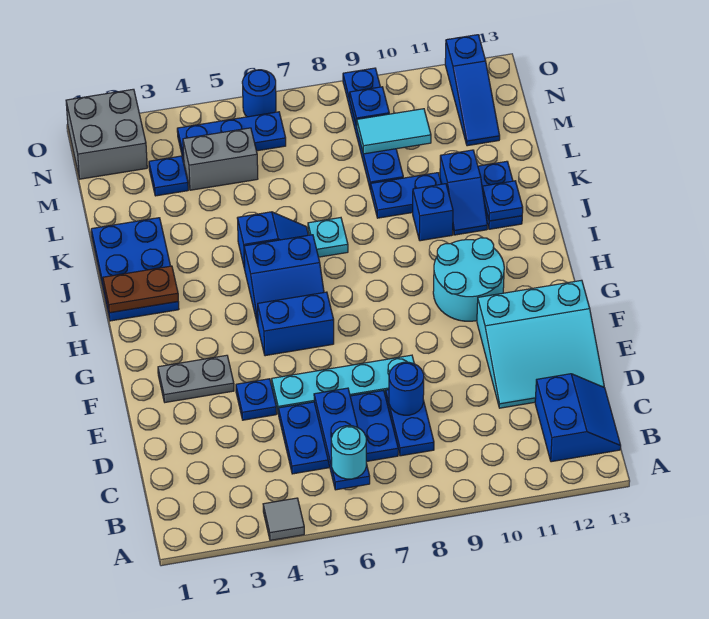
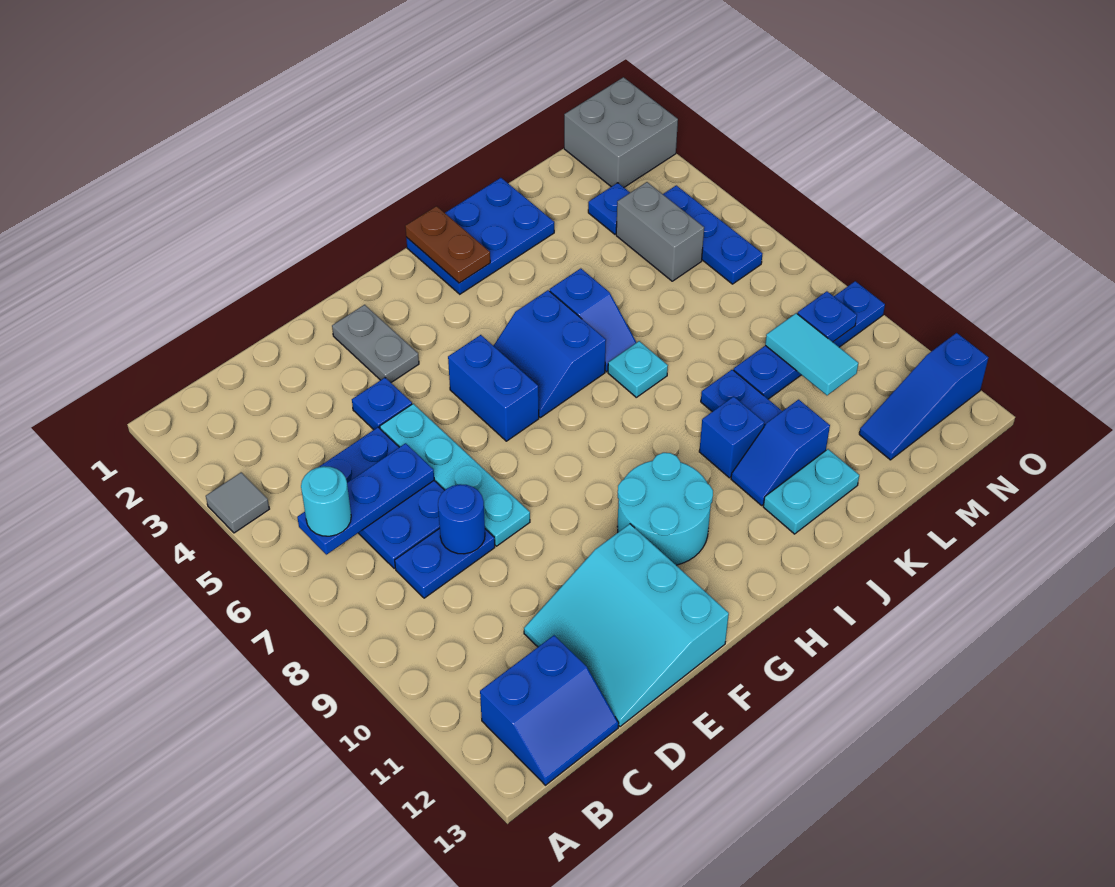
blue plate J12:K12 level 1 -> cyan plate J12:K12 level 1
blue plate J12 level 2 -> none
blue round brick O6 level 1 -> none

